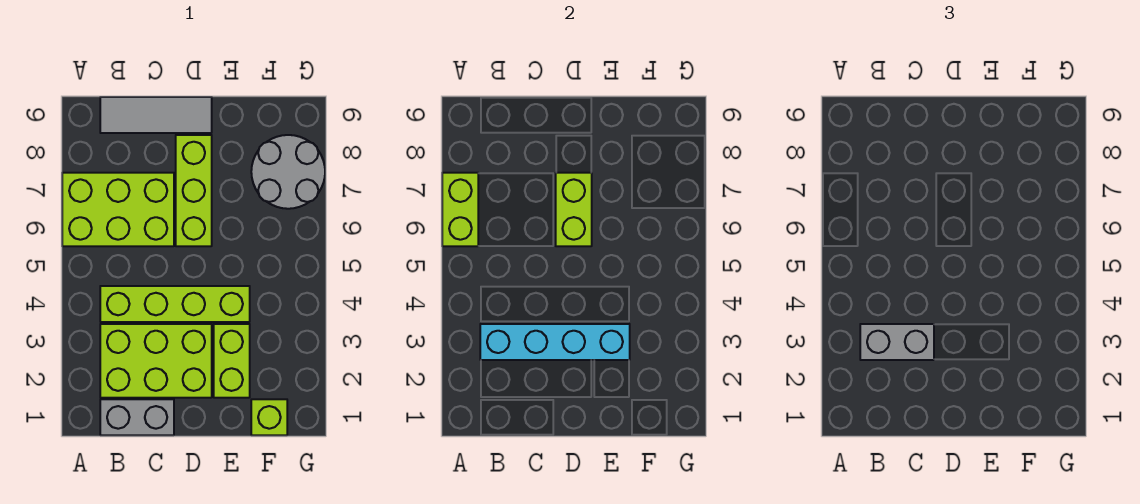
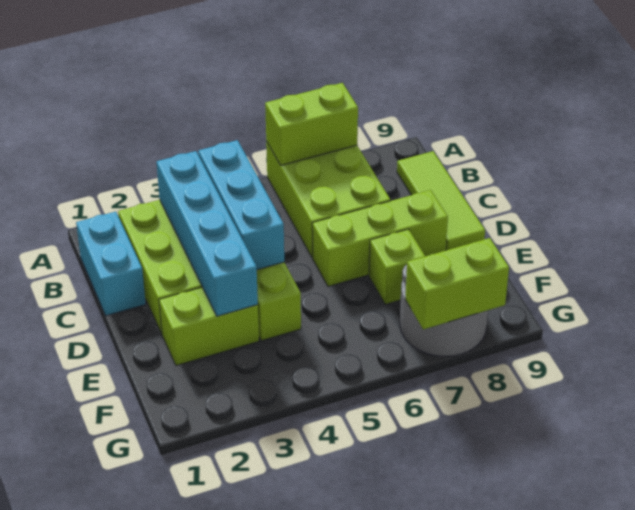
grey brick B1:C1 level 1 -> cyan brick B1:C1 level 1
grey brick B3:C3 level 3 -> none
none -> cyan brick B4:D4 level 2
grey tile B9:D9 level 1 -> lime tile B9:D9 level 1
lime brick D6:D7 level 2 -> lime brick G7:G8 level 2
lime brick F1 level 1 -> lime brick E7 level 1

